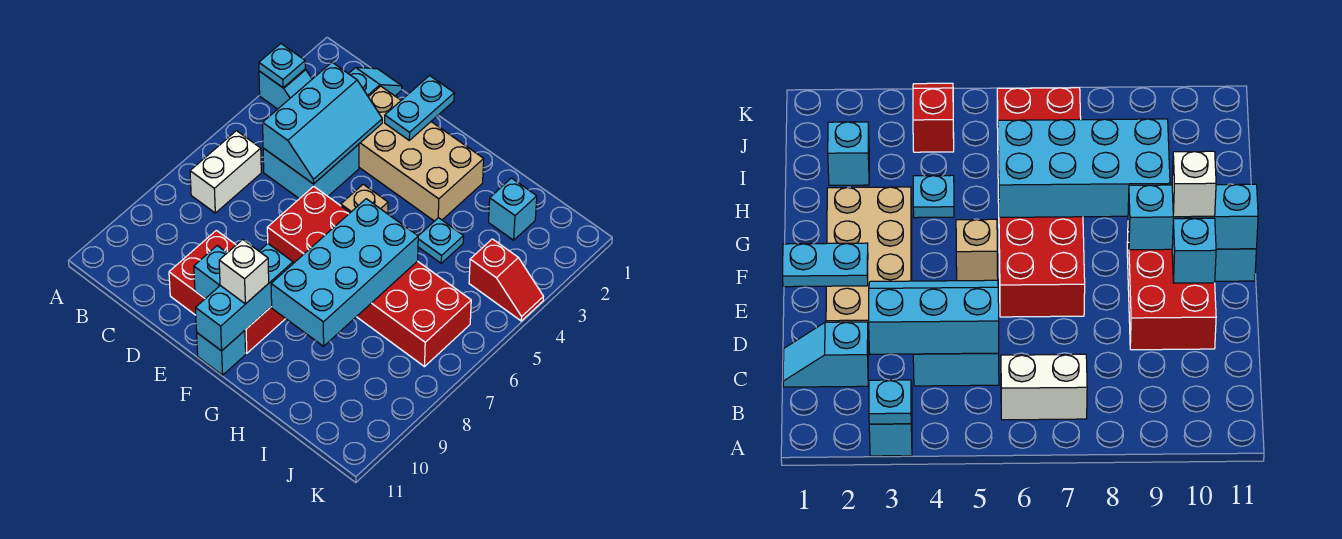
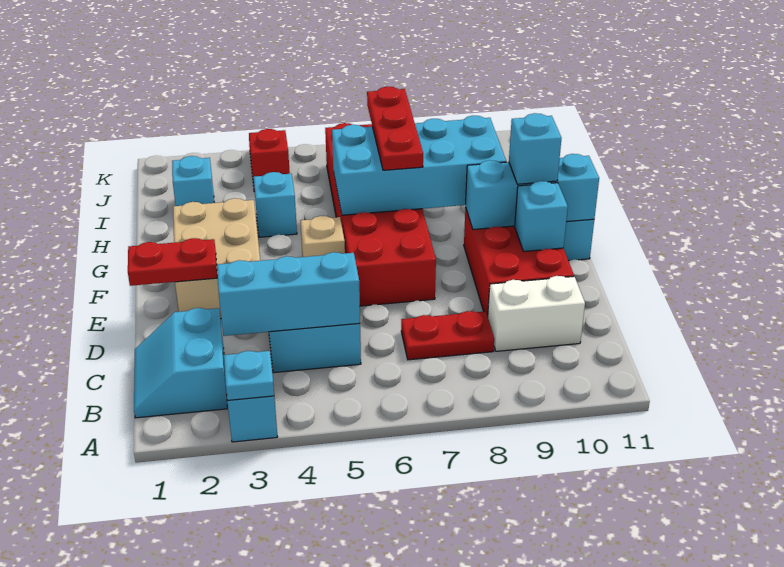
white brick B6:B7 level 1 -> white brick C9:C10 level 1
cyan slope C1:C2 level 1 top 2 -> cyan slope B1:C2 level 1 top 2
none -> red plate C7:C8 level 1
tan brick D2:G3 level 1 -> tan brick E2:G3 level 1
cyan plate E1:E2 level 2 -> red plate E1:E2 level 2
white brick F10 level 3 -> cyan brick F10 level 3
none -> red plate G7:I7 level 3
cyan plate H4 level 1 -> cyan brick H4 level 1

